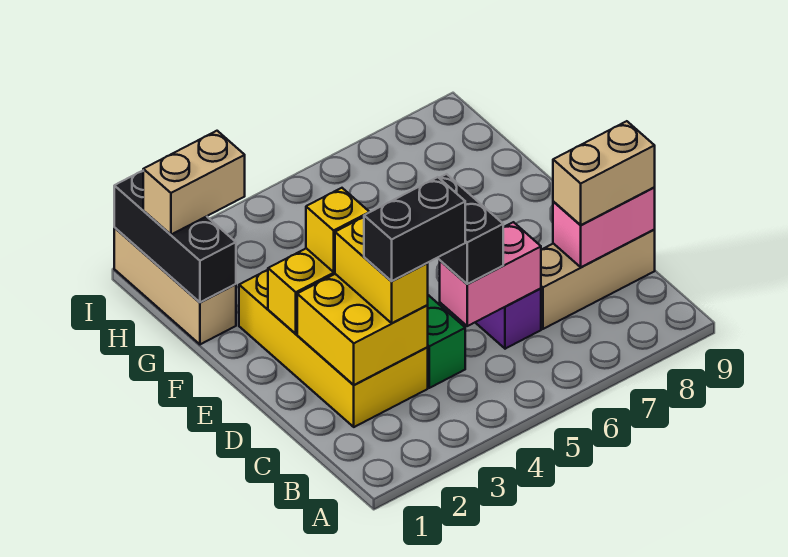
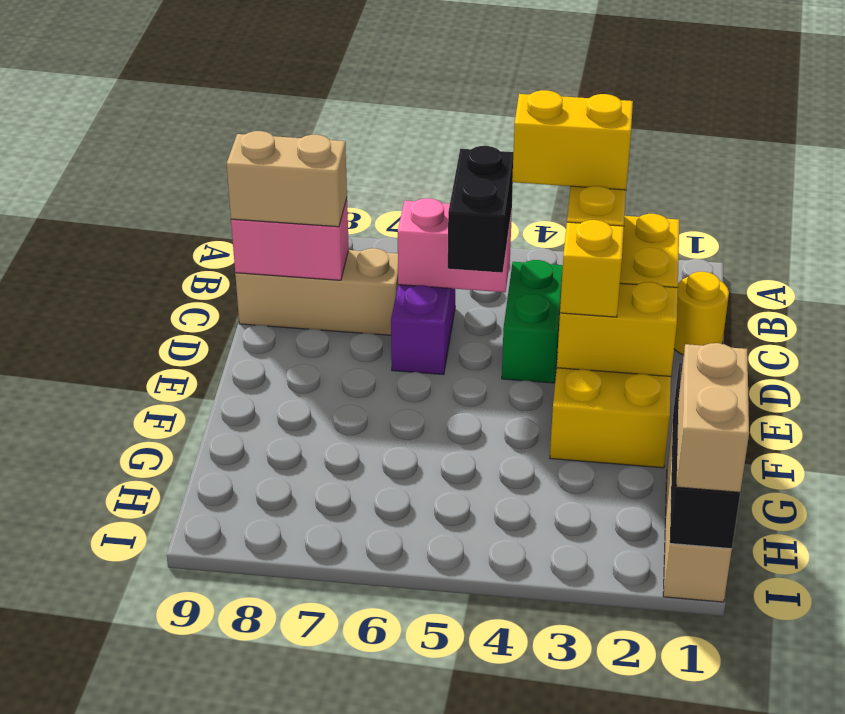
none -> yellow round brick C1 level 1
black brick C3:C4 level 4 -> yellow brick C3:C4 level 4
tan brick H1:H2 level 3 -> tan brick H1:I1 level 3

